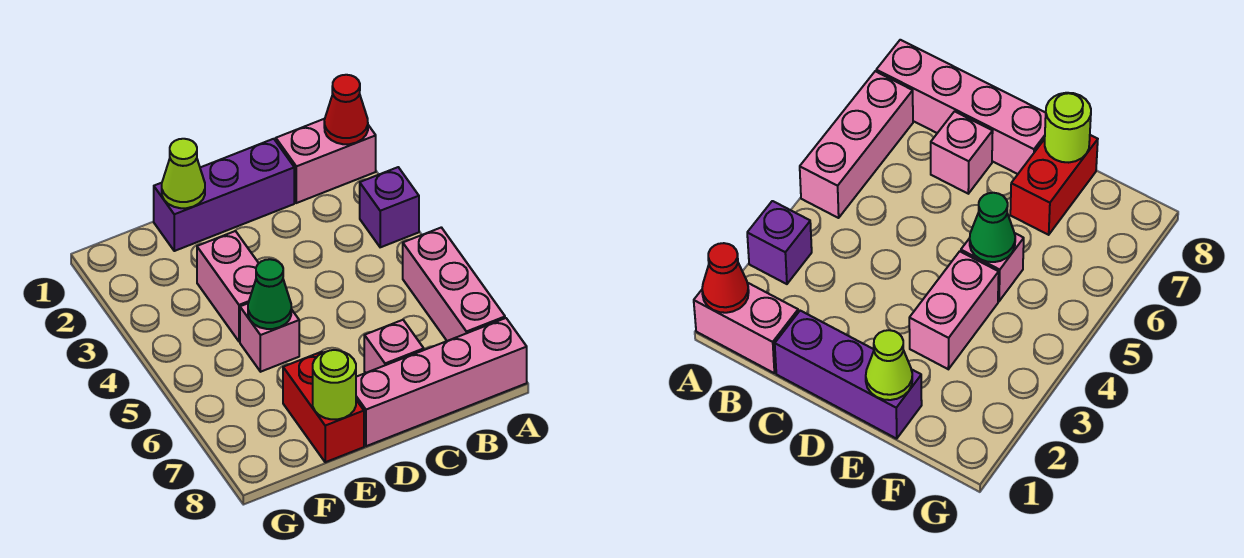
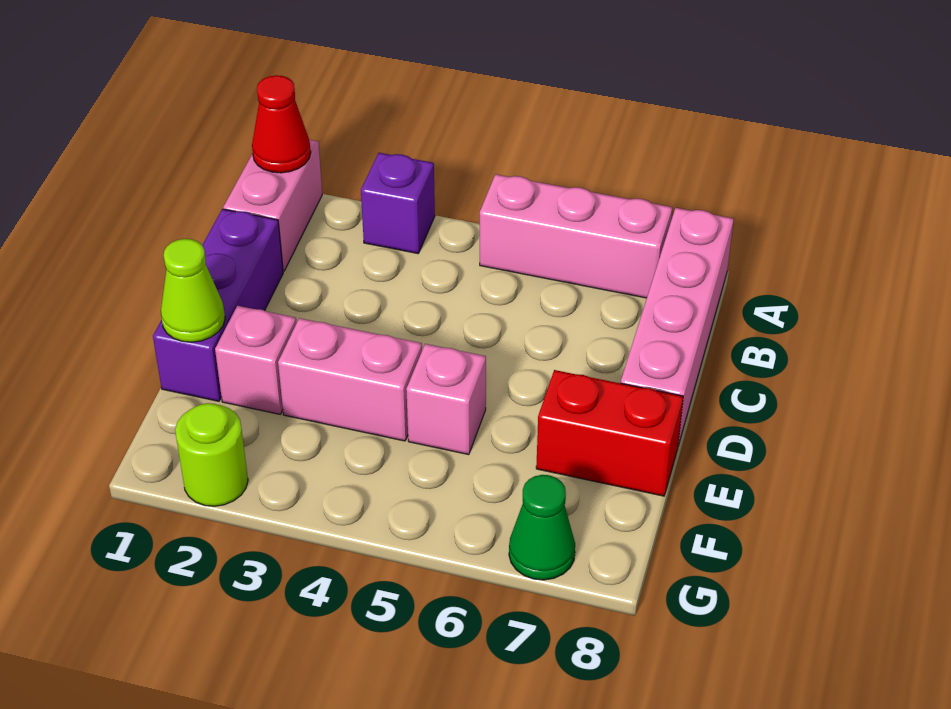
pink brick C7 level 1 -> pink brick E2 level 1
green cone E5 level 2 -> green cone G7 level 1
lime round brick E8 level 2 -> lime round brick G2 level 1

